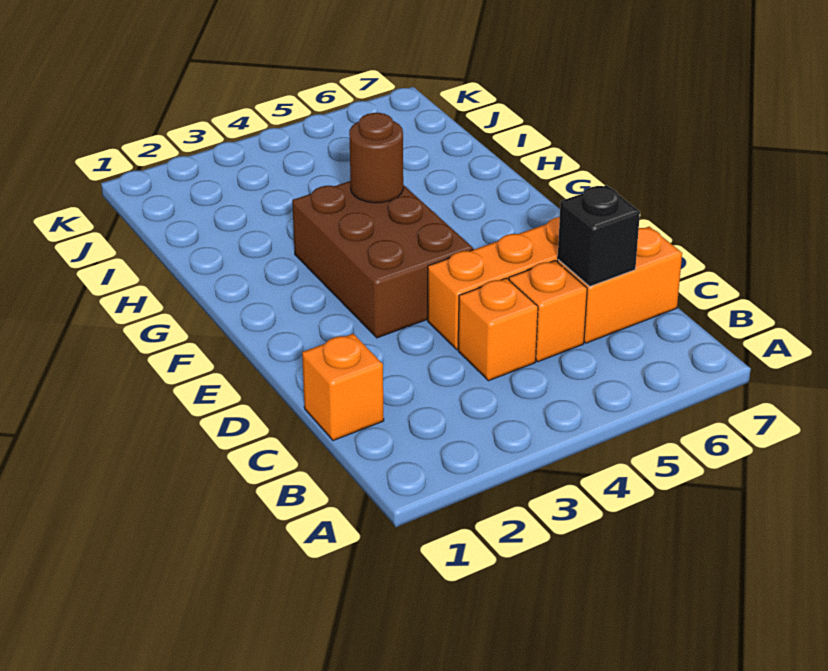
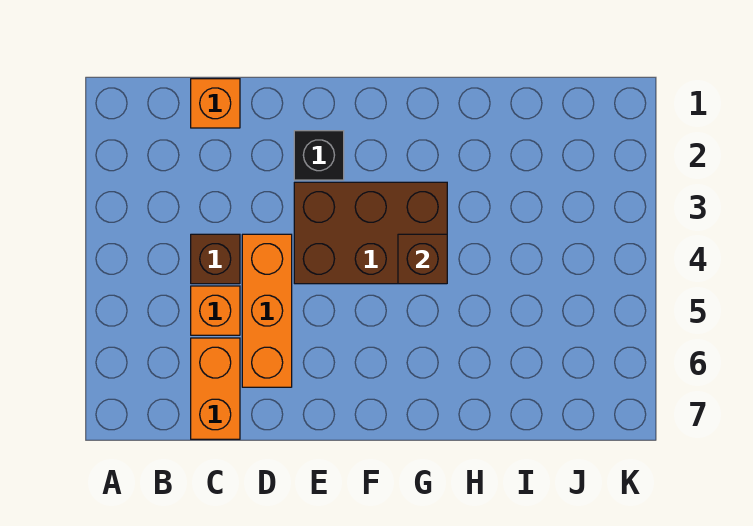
orange brick C4 level 1 -> brown brick C4 level 1
black brick C6 level 2 -> black brick E2 level 1
brown round brick G4 level 2 -> brown brick G4 level 2

